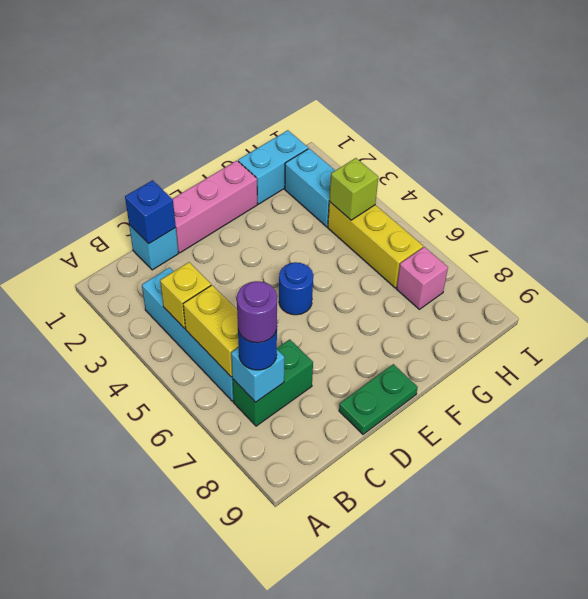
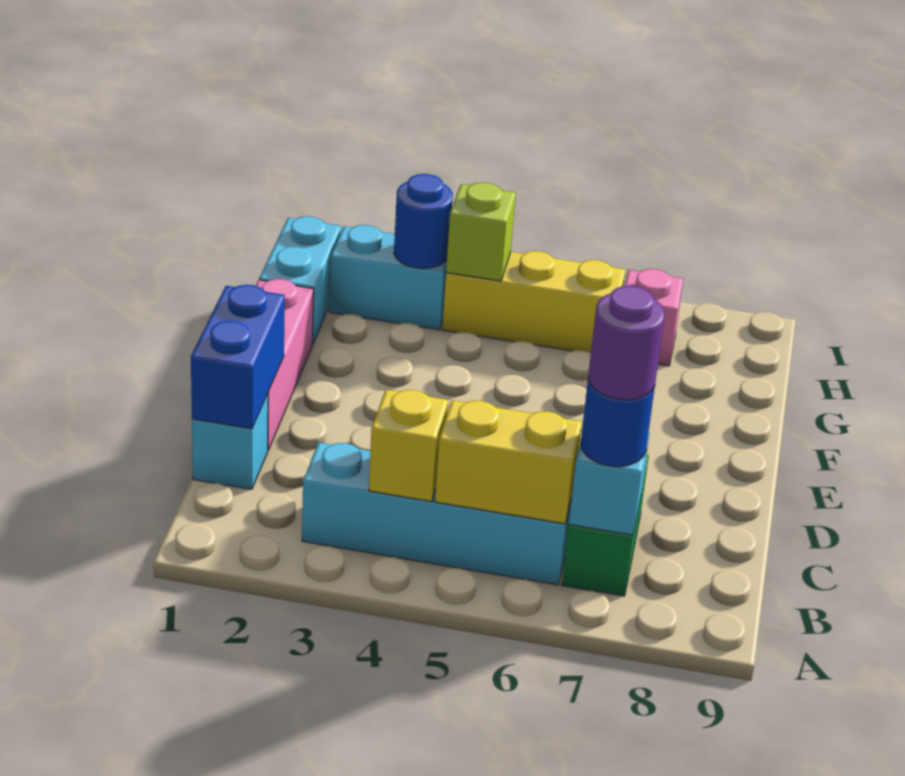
blue brick C1 level 2 -> blue brick C1:D1 level 2
green plate D9:E9 level 1 -> none
blue round brick E5 level 1 -> blue round brick H3 level 2

